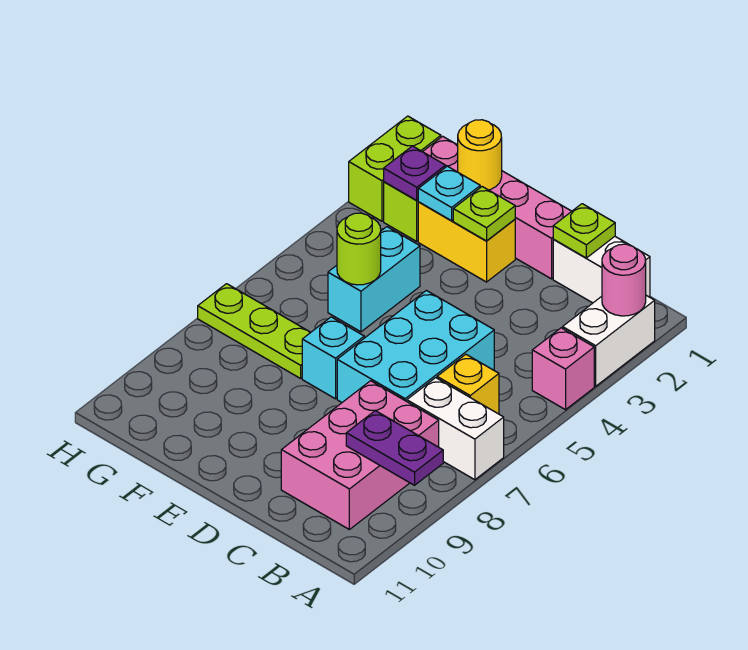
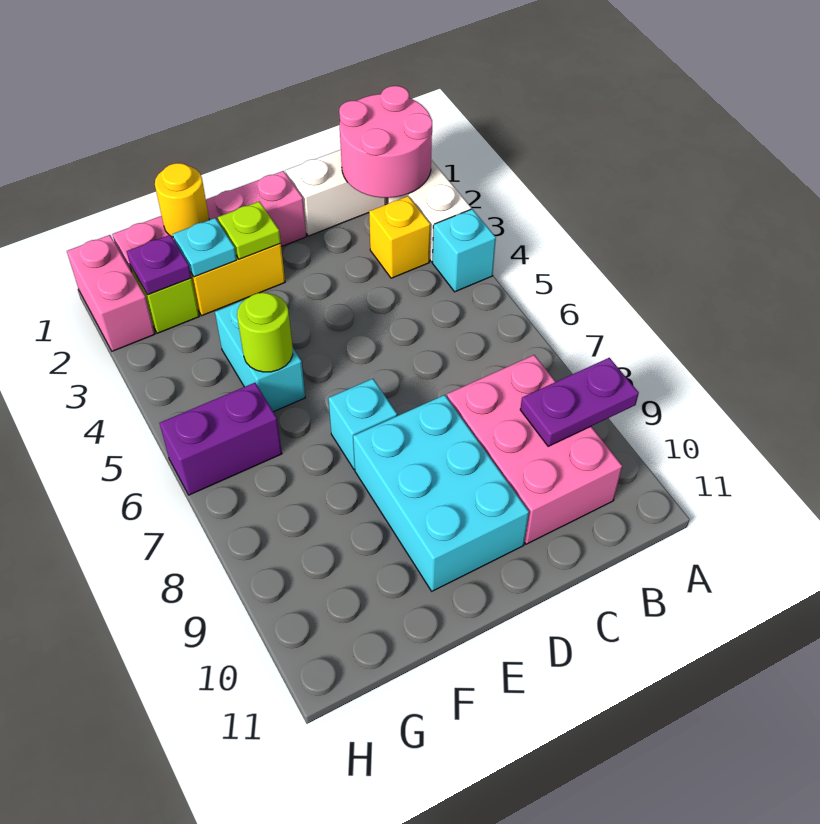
pink round brick A2 level 2 -> pink round brick A1:B2 level 2
pink brick A4 level 1 -> cyan brick A4 level 1
white brick A7:B7 level 1 -> none
yellow brick B6 level 1 -> yellow brick B3 level 1
lime plate C1 level 2 -> none
cyan brick C5:D7 level 1 -> cyan brick D8:E10 level 1
lime plate F7:H7 level 1 -> none
none -> purple brick G6:H6 level 1
lime brick H1:H2 level 1 -> pink brick H1:H2 level 1

